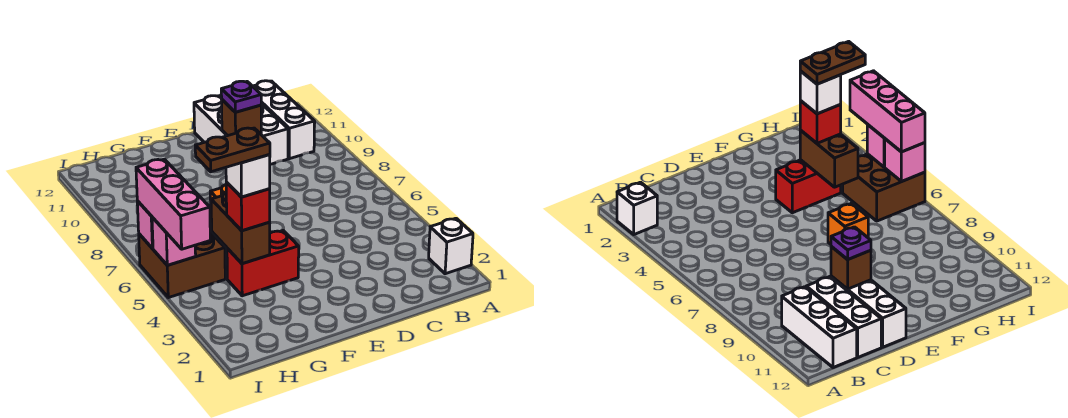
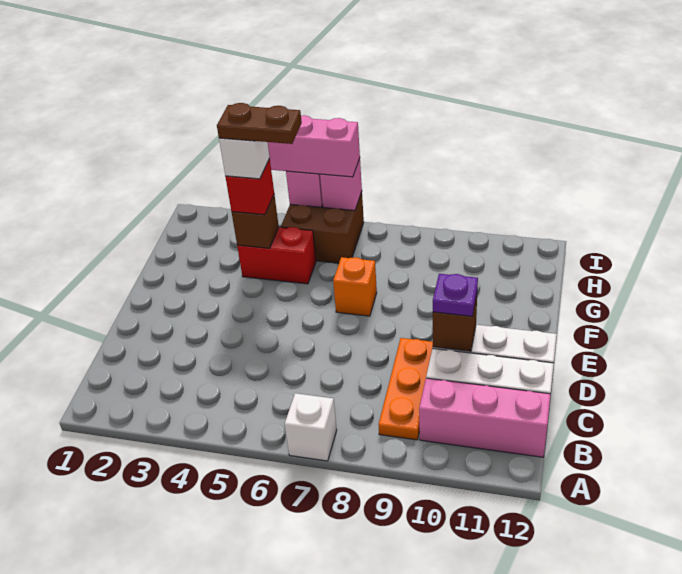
white brick A2 level 1 -> white brick A7 level 1
none -> orange plate B9:D9 level 1
white brick B10:B12 level 1 -> pink brick B10:B12 level 1
red brick F4:G4 level 1 -> red brick G4:G5 level 1
brown brick G4:G5 level 2 -> brown brick G4 level 2
brown plate G4:H4 level 5 -> brown plate G4:G5 level 5

